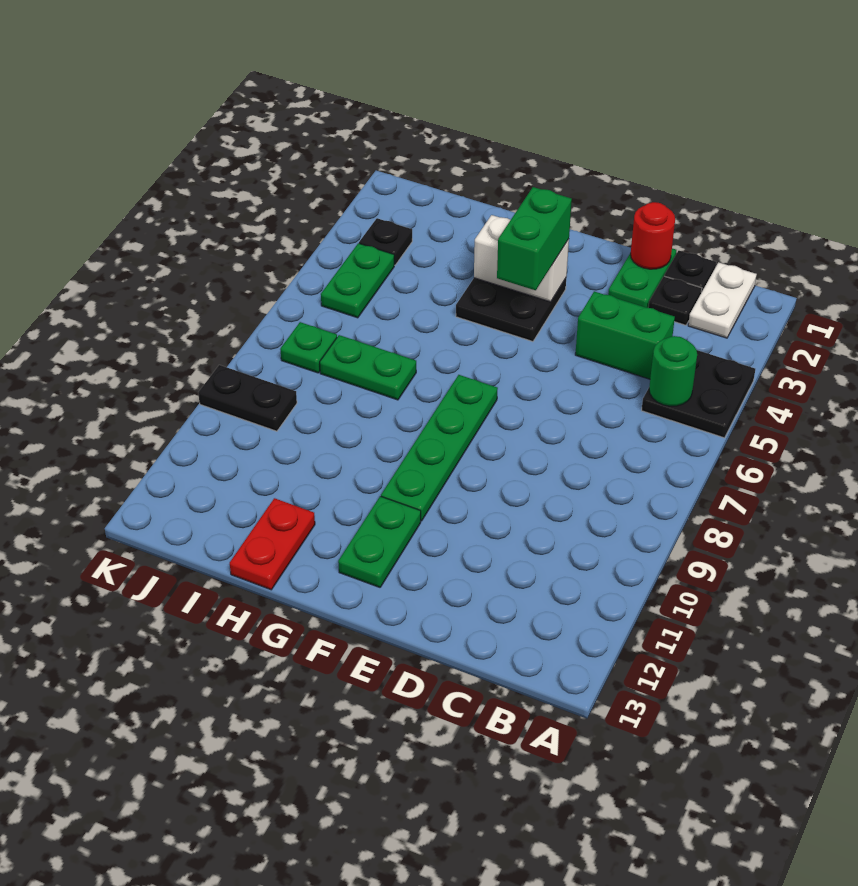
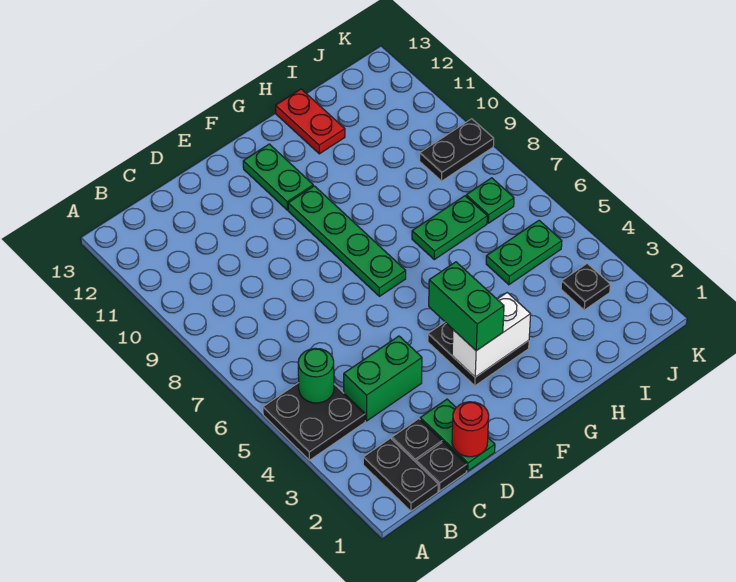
white plate B1:B2 level 1 -> black plate B1:B2 level 1
green plate J4:J5 level 1 -> green plate I5:J5 level 1

